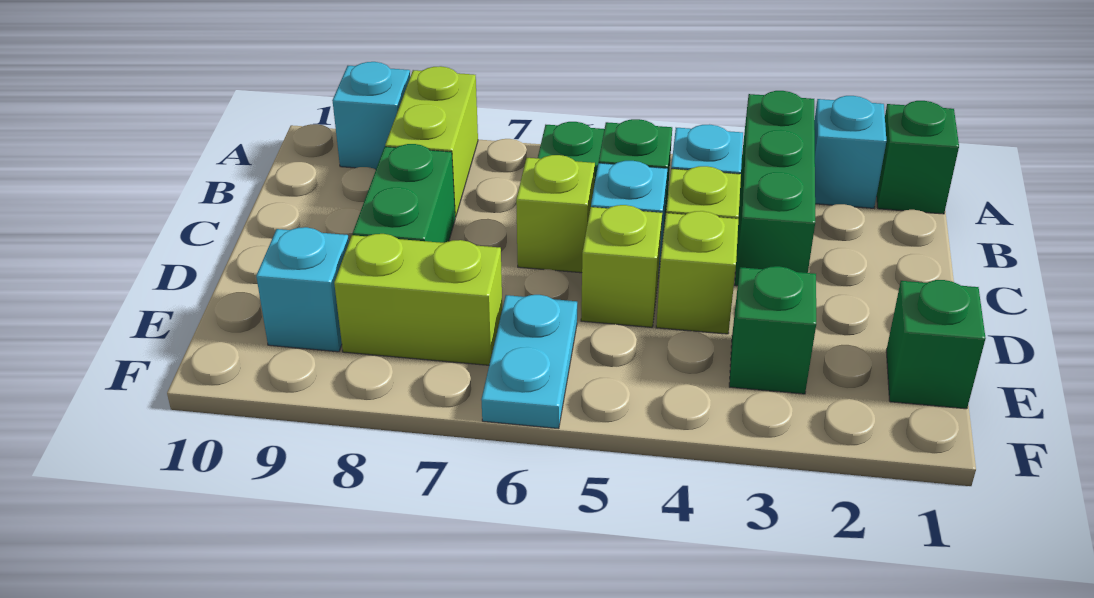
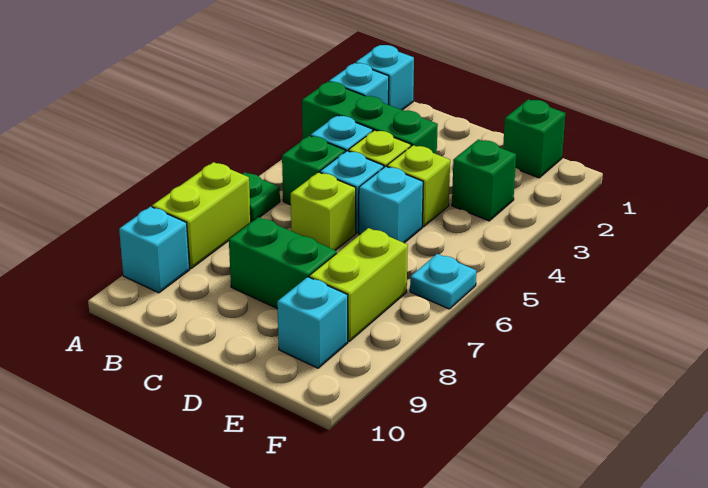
green brick A1 level 1 -> cyan brick A1 level 1
lime brick A8:B8 level 1 -> lime brick A7:A8 level 1
lime brick D5 level 1 -> cyan brick D5 level 1
cyan plate E6:F6 level 1 -> cyan plate F6 level 1

